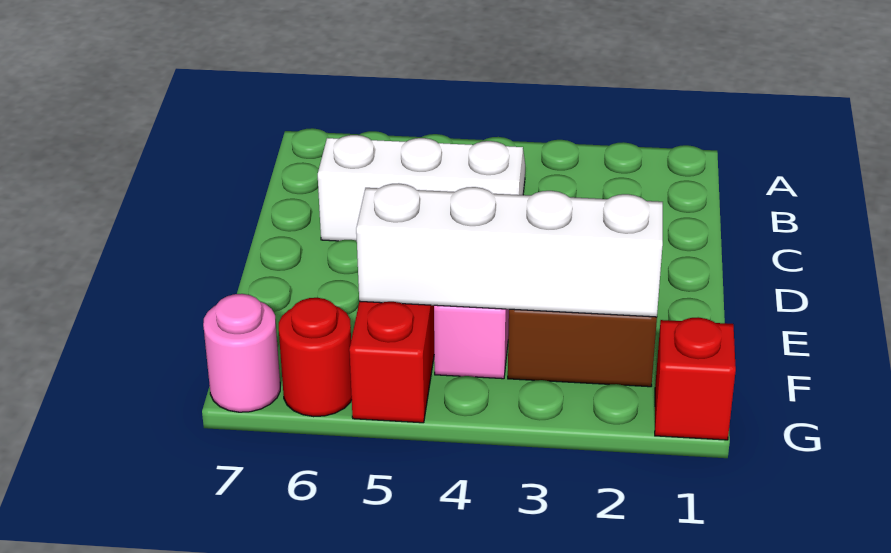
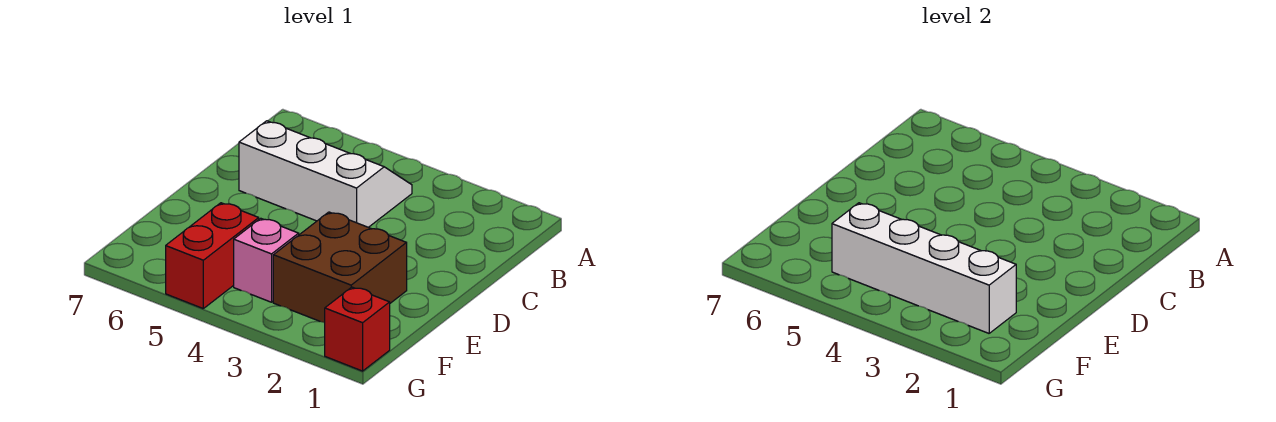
red round brick G6 level 1 -> none
pink round brick G7 level 1 -> none

